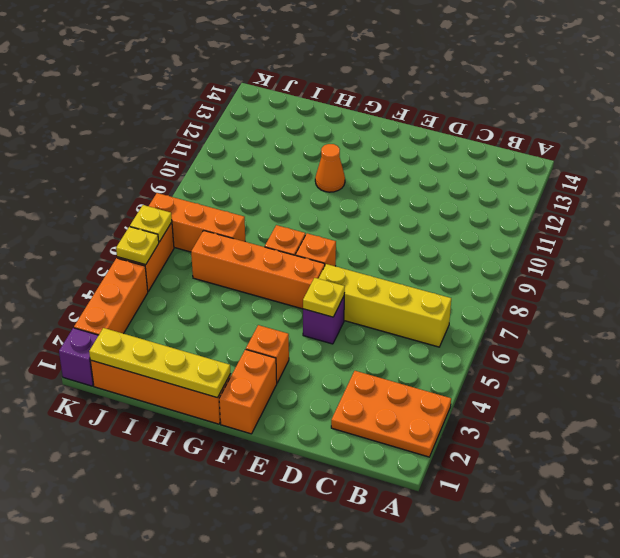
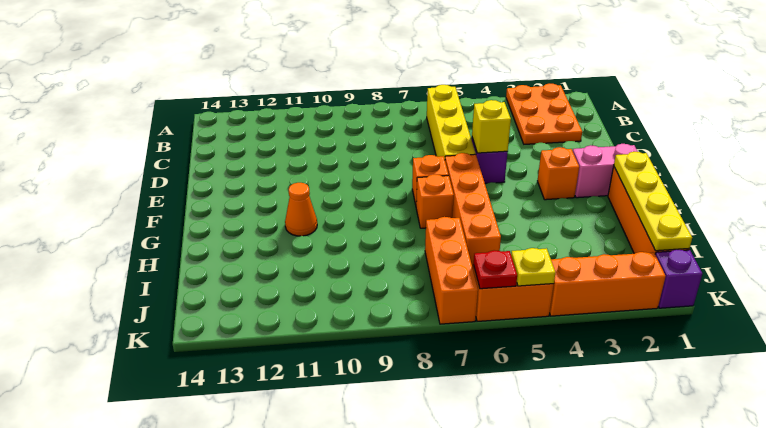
yellow plate E5 level 2 -> yellow brick E5 level 2
orange brick F1:F2 level 1 -> pink brick F1:F2 level 1
yellow plate K6 level 2 -> red plate K6 level 2

